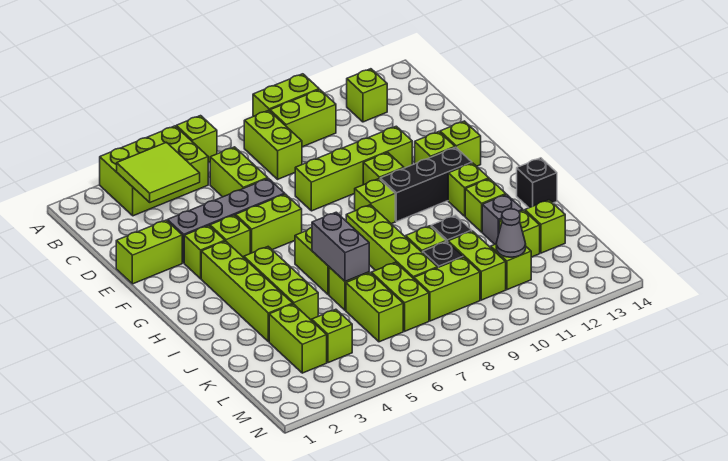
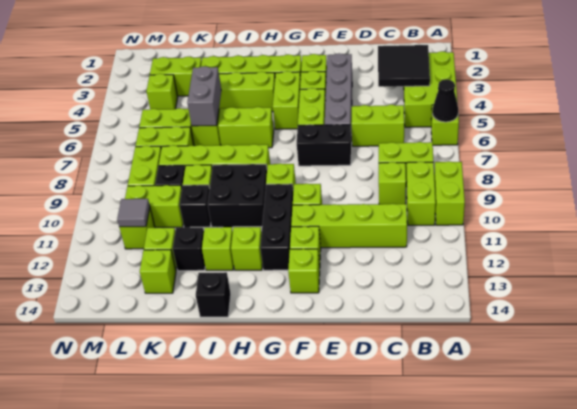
none -> black cone A6 level 2
lime tile B3:C4 level 2 -> black tile B3:C4 level 2
lime brick B12 level 1 -> lime brick C9 level 1
lime brick E1:E2 level 1 -> lime brick G4:G5 level 1
none -> black brick E7:F7 level 1
lime brick E8:E11 level 1 -> lime brick C11:F11 level 1
none -> black brick H9:I10 level 1
grey brick I6:J6 level 2 -> grey brick J5:J6 level 2
grey brick J12 level 1 -> black brick J12 level 1
grey cone L11 level 2 -> grey tile L11 level 2

